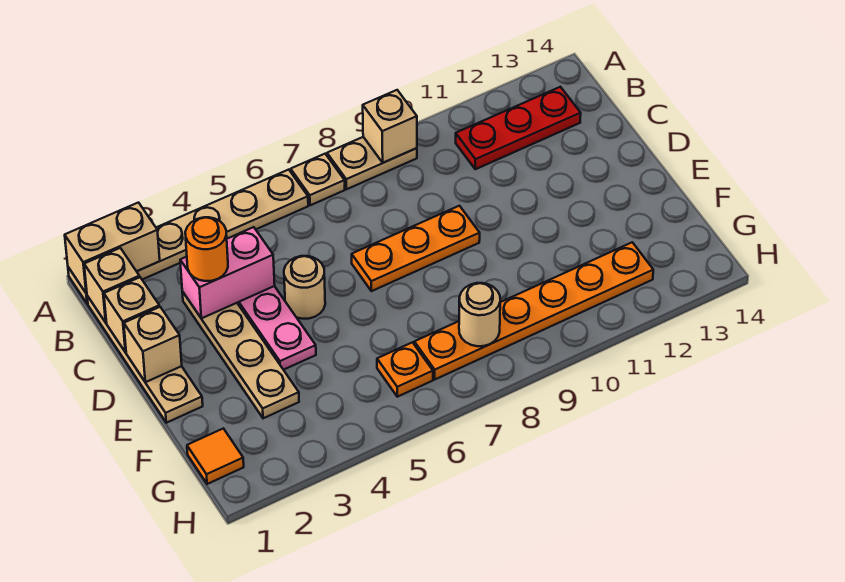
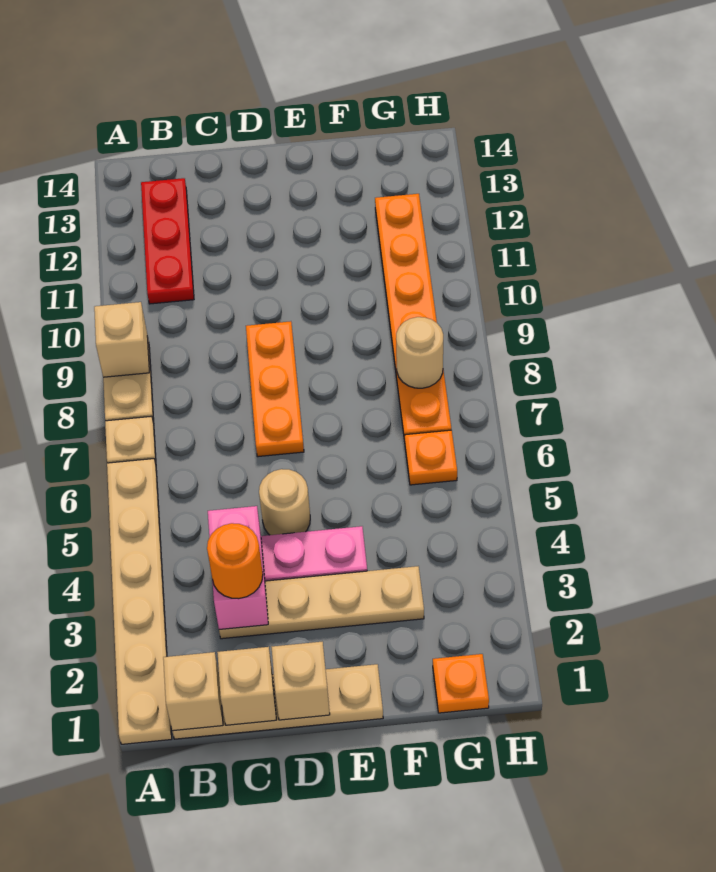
tan brick A1:A2 level 2 -> none
orange tile G1 level 1 -> orange plate G1 level 1

